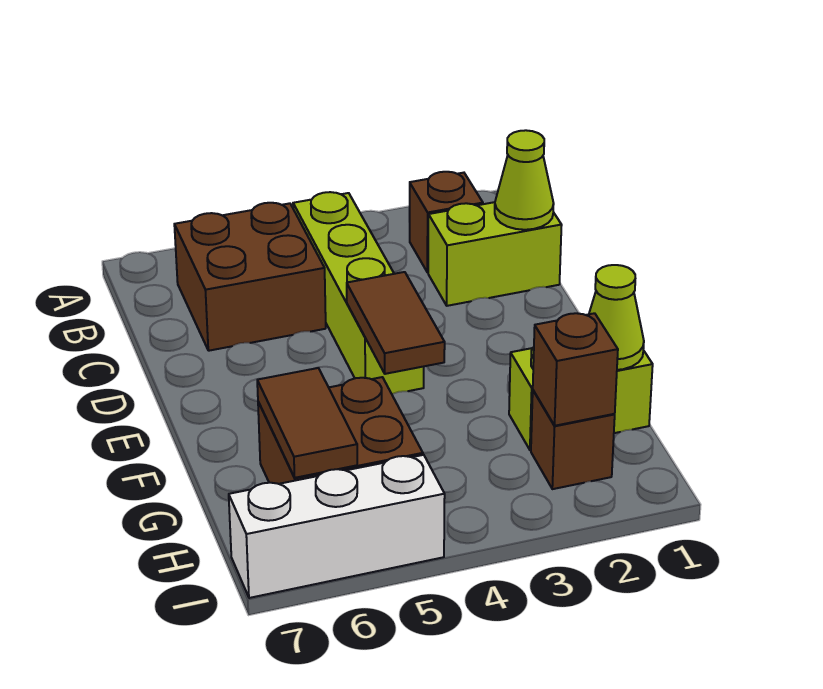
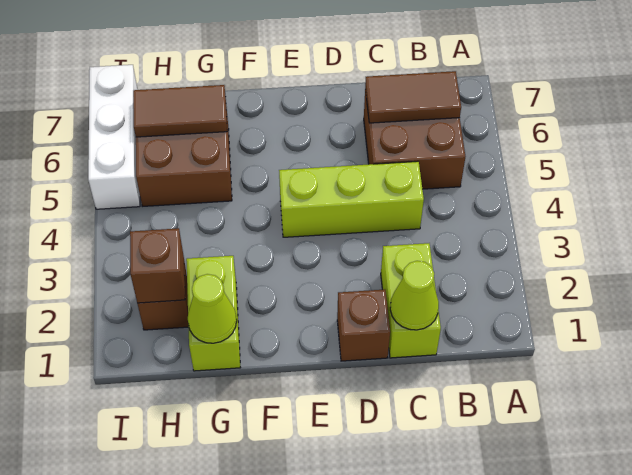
brown brick B2 level 1 -> brown brick D1 level 1
lime brick B4:E4 level 1 -> lime brick C4:E4 level 1
brown tile E4:F4 level 2 -> brown tile B6:C6 level 2

